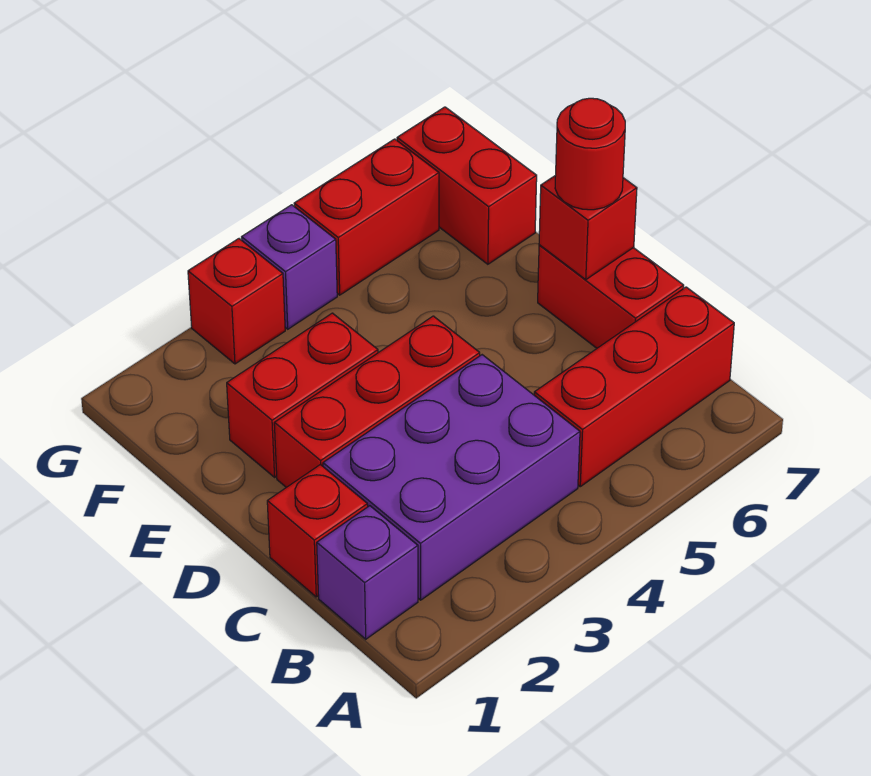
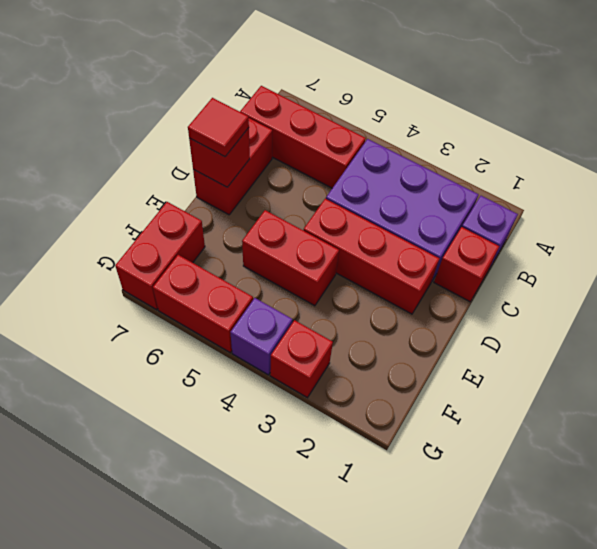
red round brick D7 level 3 -> red tile D7 level 3
red brick E2:E3 level 1 -> red brick E4:E5 level 1

